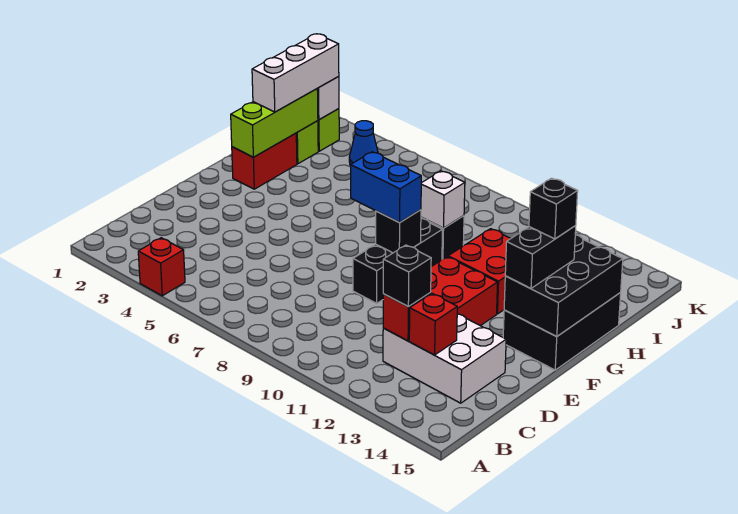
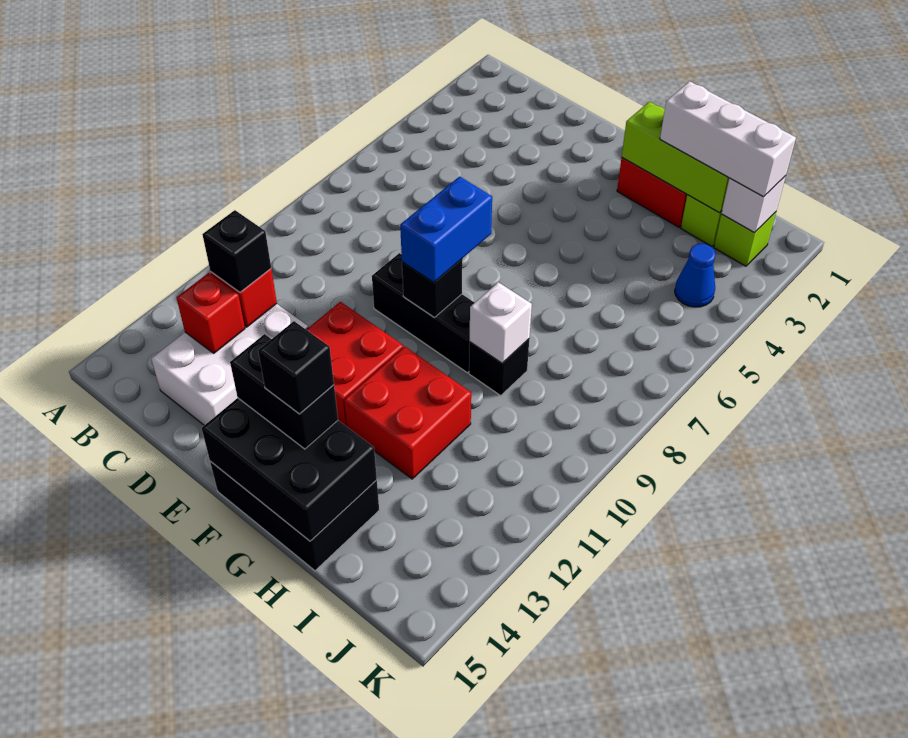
red brick A4 level 1 -> none

